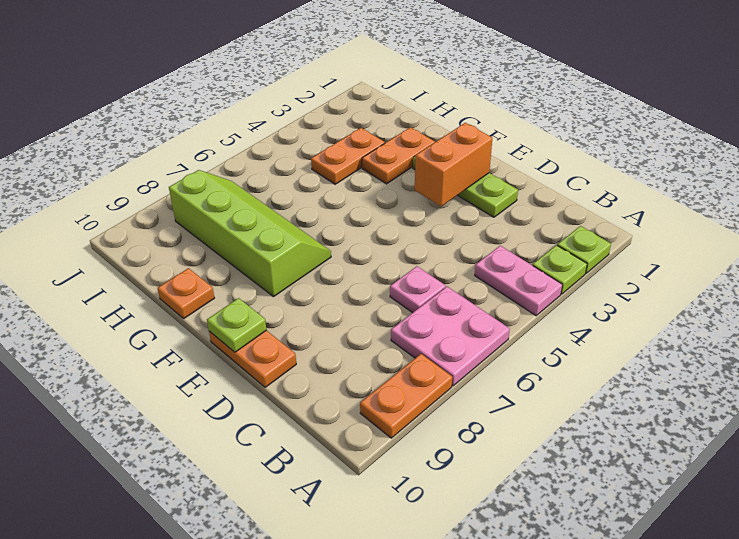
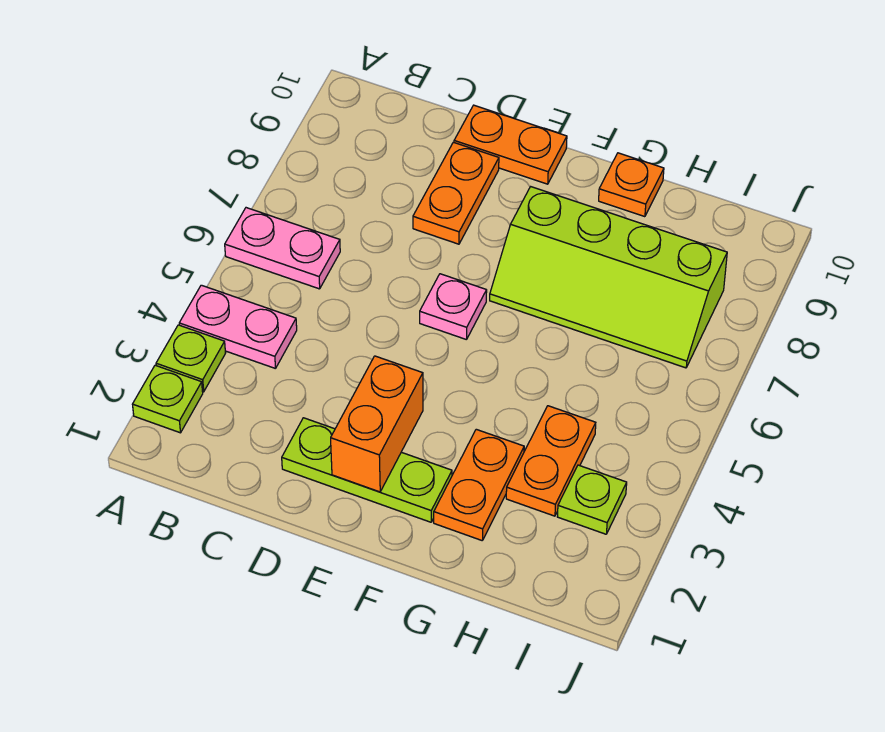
pink plate A6:B7 level 1 -> pink plate A6:B6 level 1
orange plate A8:A9 level 1 -> orange plate D8:D9 level 1
pink plate C6 level 1 -> pink plate E6 level 1
lime plate E10 level 2 -> lime plate I3 level 1

